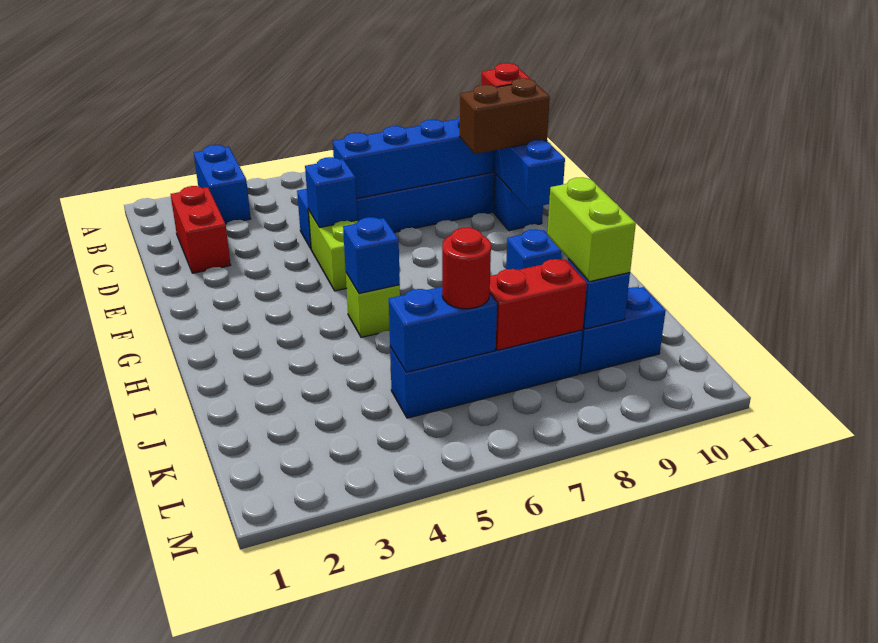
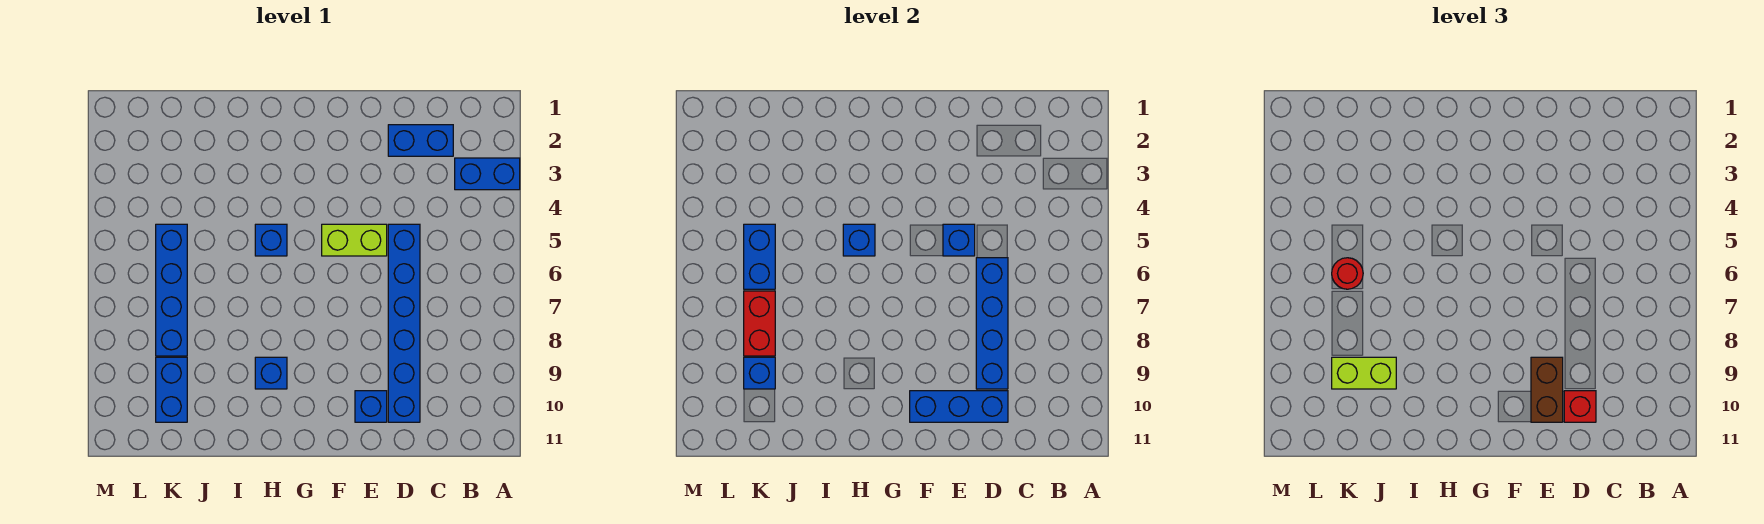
red brick C2:D2 level 1 -> blue brick C2:D2 level 1
lime brick H5 level 1 -> blue brick H5 level 1

